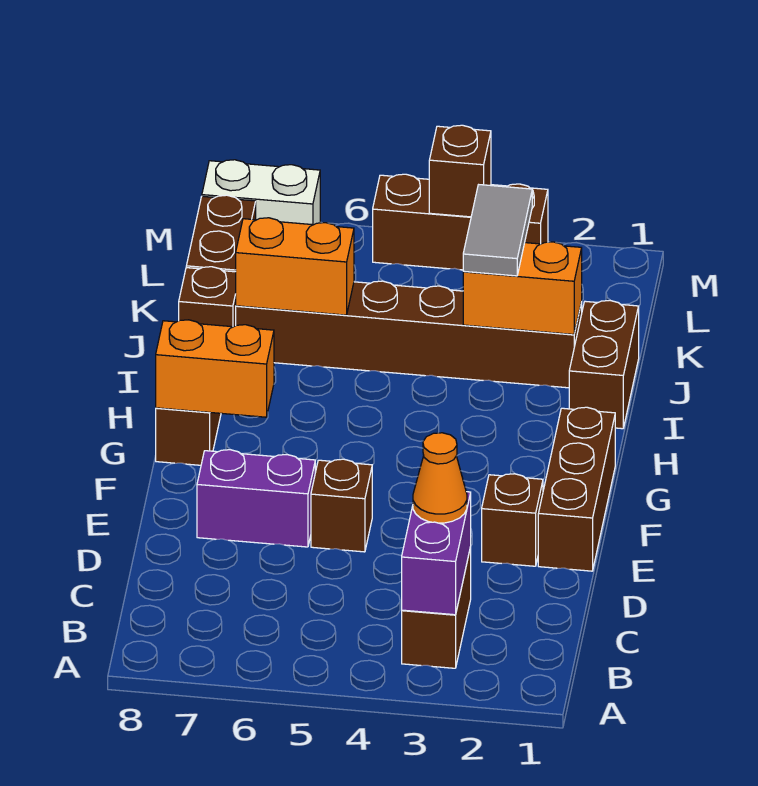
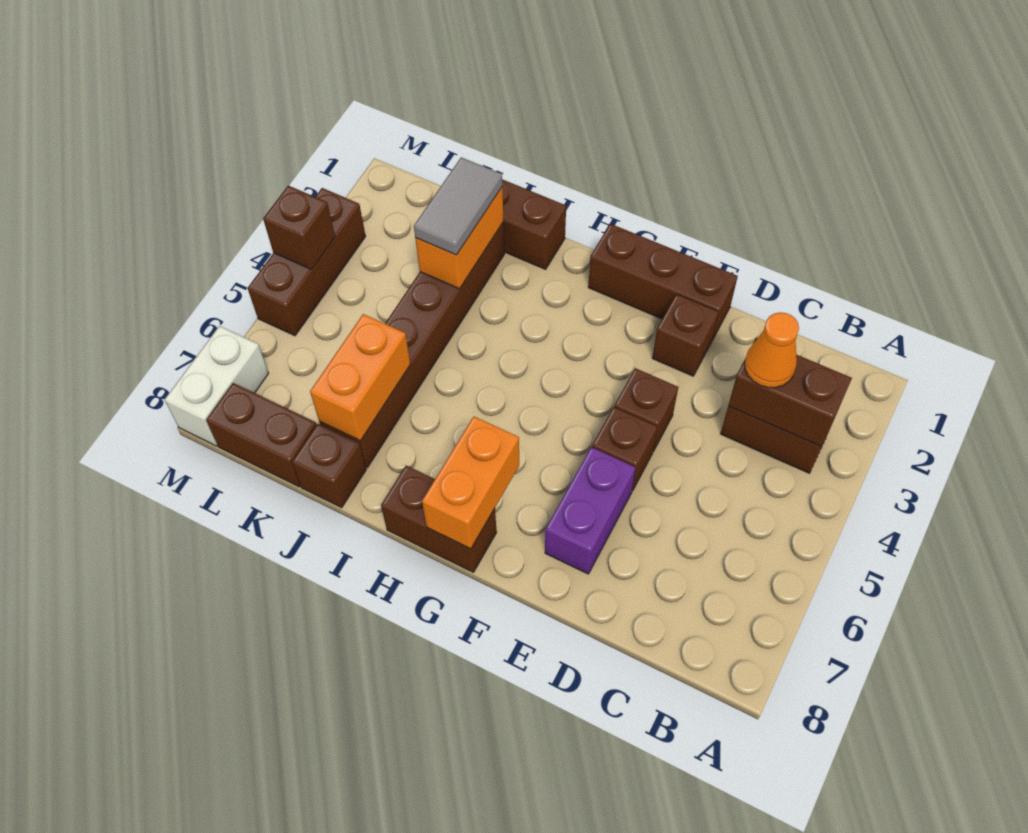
purple brick B3:C3 level 2 -> brown brick B3:C3 level 2
none -> brown brick E4 level 1
grey tile J3:K3 level 3 -> grey tile J2:J3 level 3

